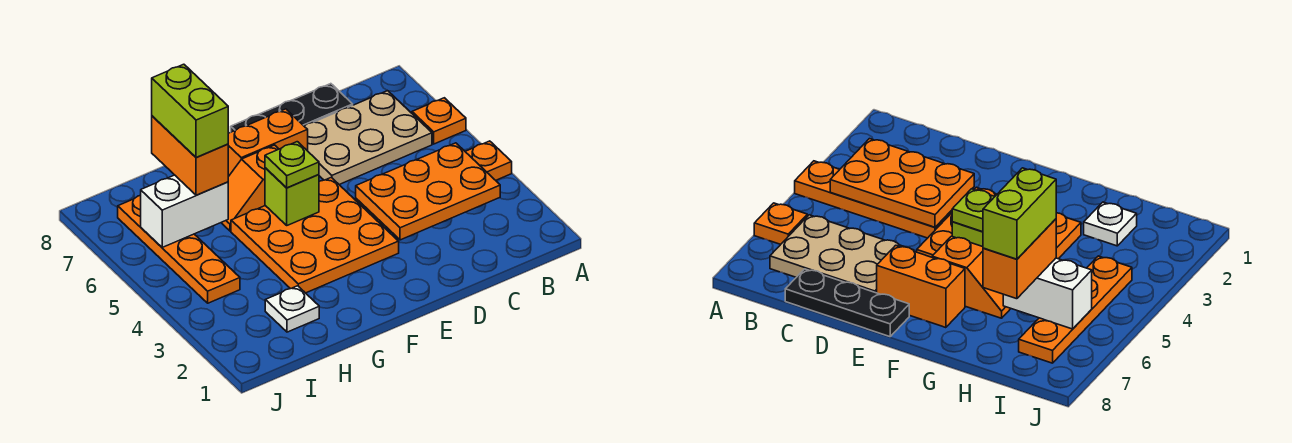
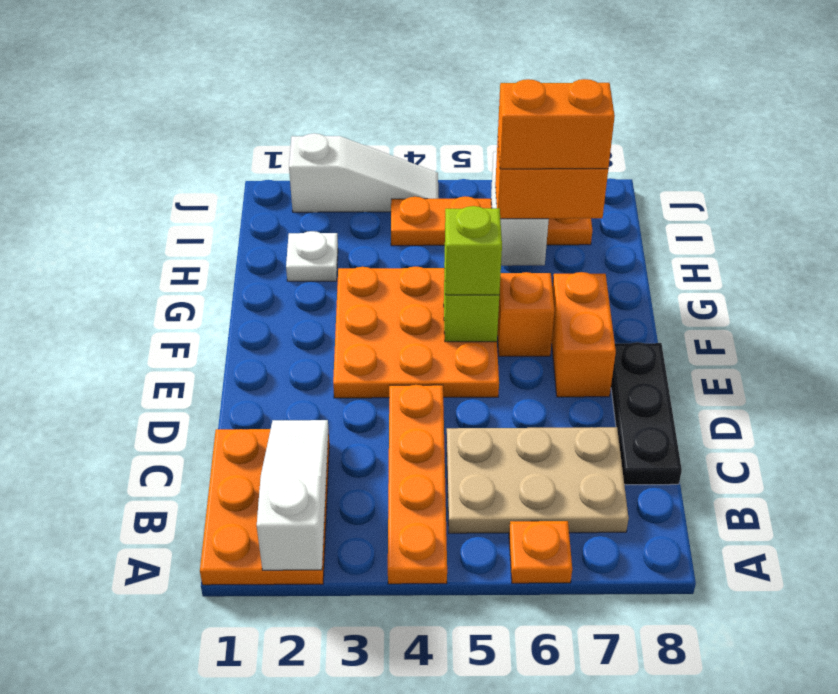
none -> white slope A2:C2 level 2 top A
orange plate B3:D4 level 2 -> orange plate A1:C2 level 1
tan plate B6:D7 level 1 -> tan plate B5:C7 level 1
lime plate F5 level 3 -> lime brick F5 level 3
lime brick H6:H7 level 4 -> orange brick H6:H7 level 4
none -> white slope J2:J4 level 1 top 2

